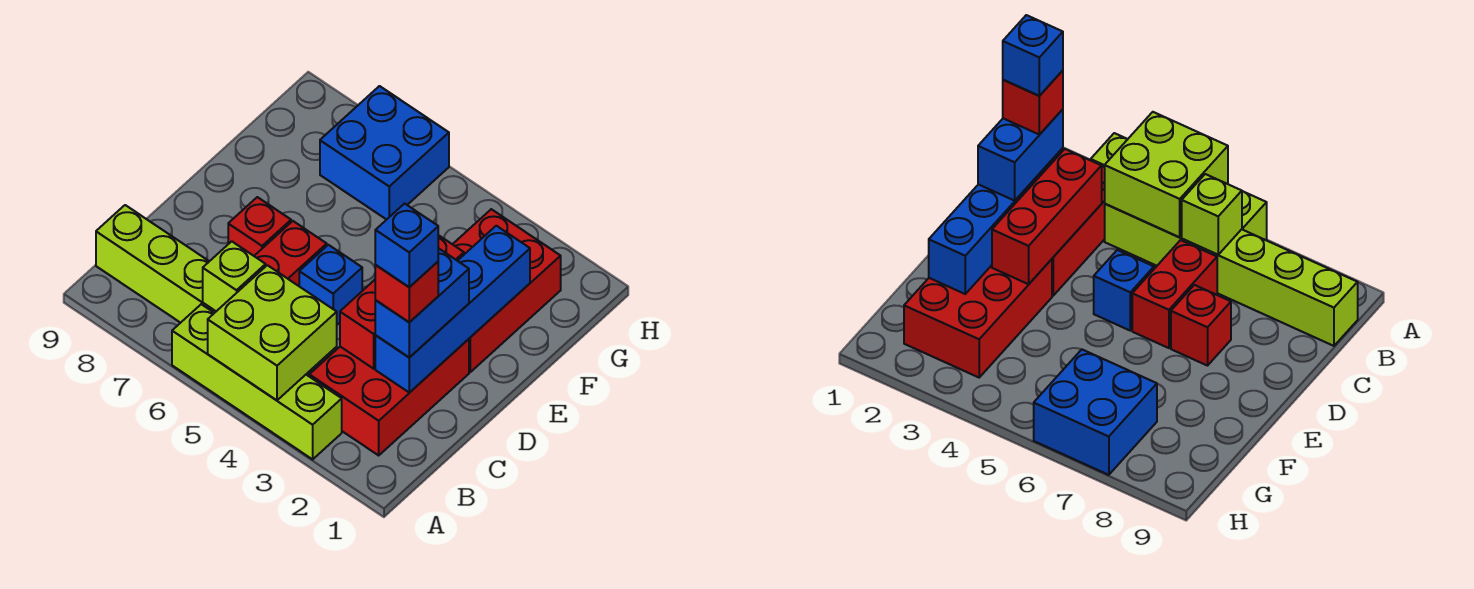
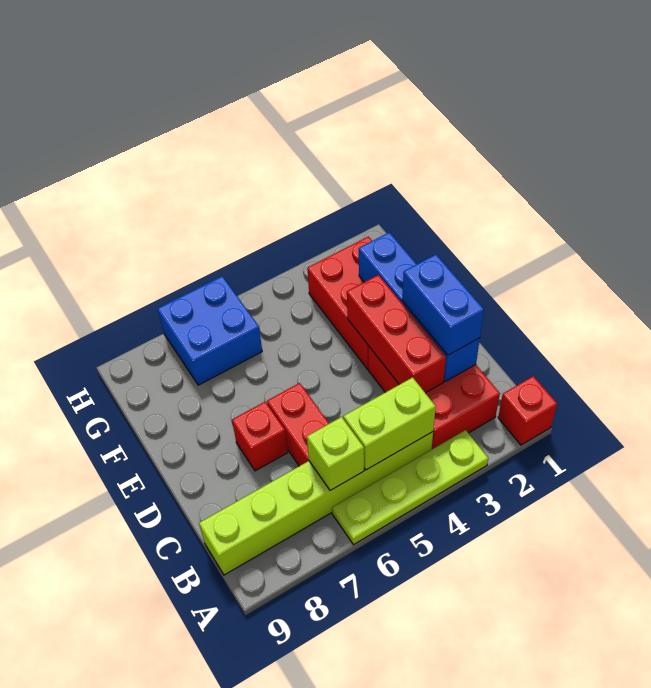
lime brick A3:A6 level 1 -> lime plate A3:A6 level 1
lime brick A4:B5 level 2 -> lime brick B4:B5 level 2
red brick C2 level 4 -> red brick A1 level 1
blue brick C2 level 5 -> none
blue brick D5 level 1 -> none

